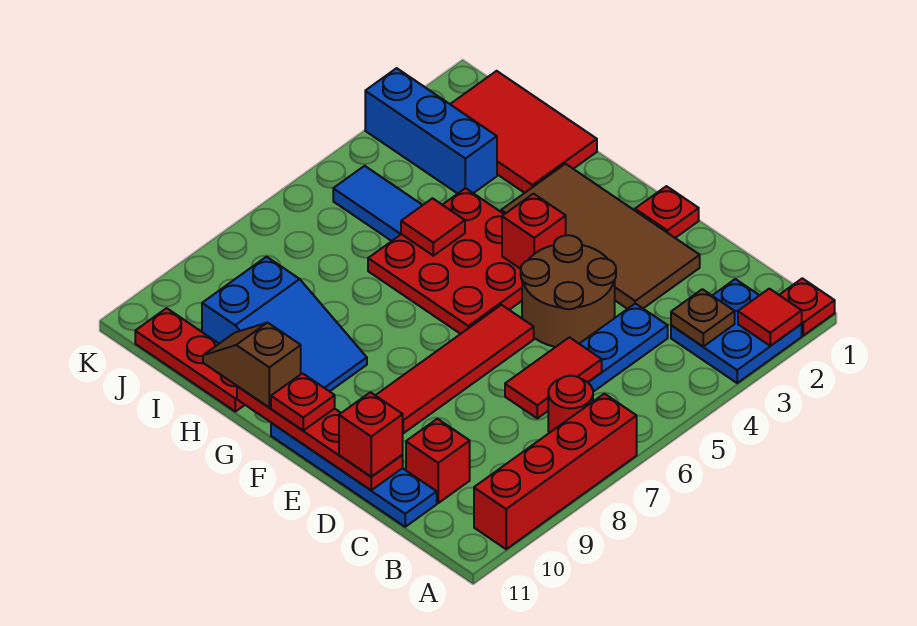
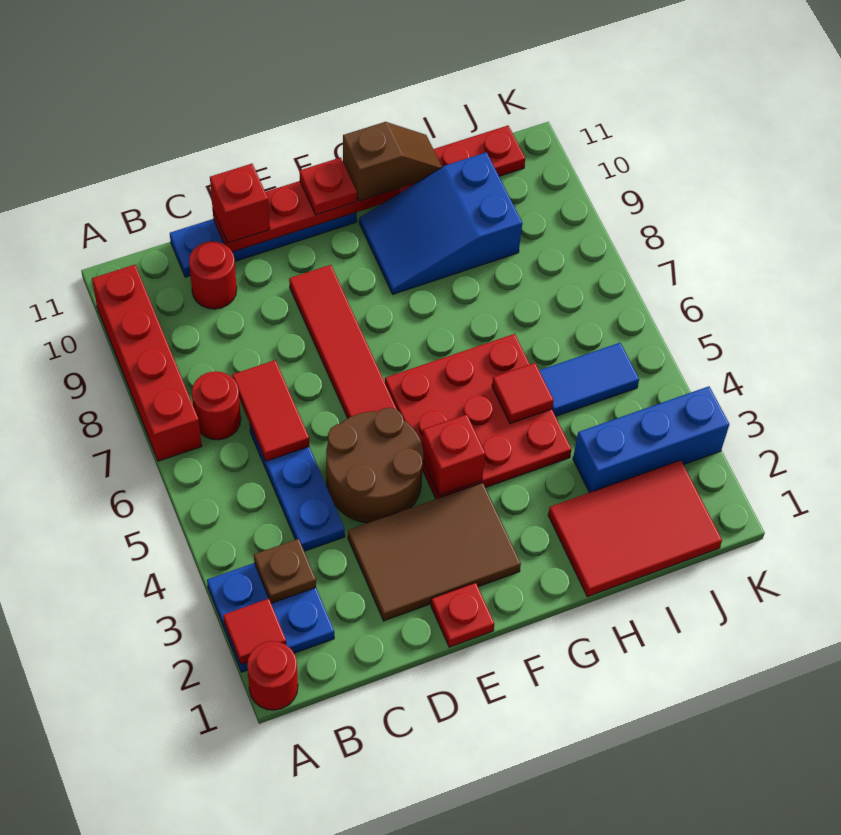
red plate A1 level 1 -> red round brick A1 level 1
red brick C10 level 1 -> red round brick C10 level 1
brown tile D2:G3 level 1 -> brown tile D2:F3 level 1

